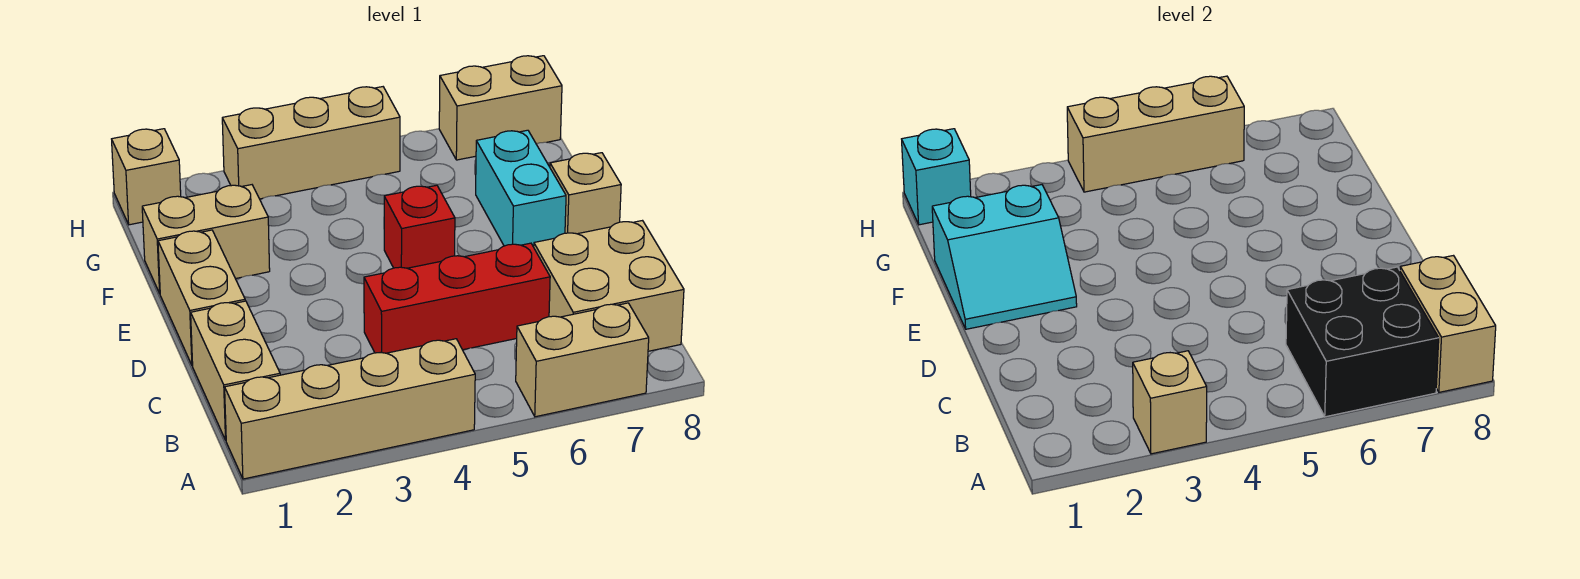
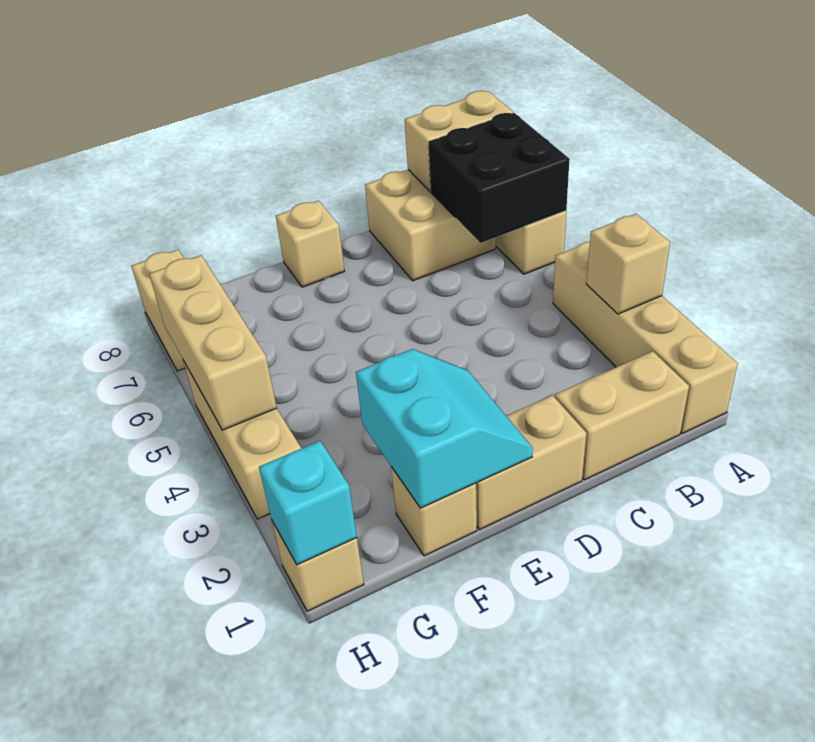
red brick C4:C6 level 1 -> none
red brick E5 level 1 -> none
cyan brick E7:F7 level 1 -> none
tan brick F1:F2 level 1 -> tan brick F1 level 1

